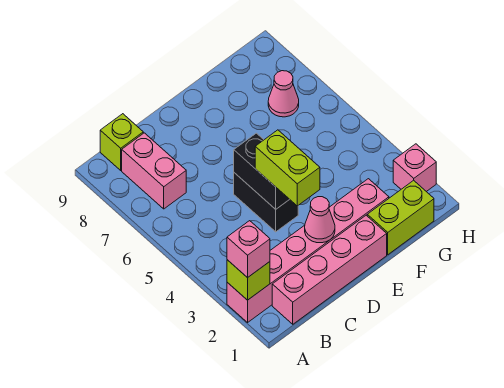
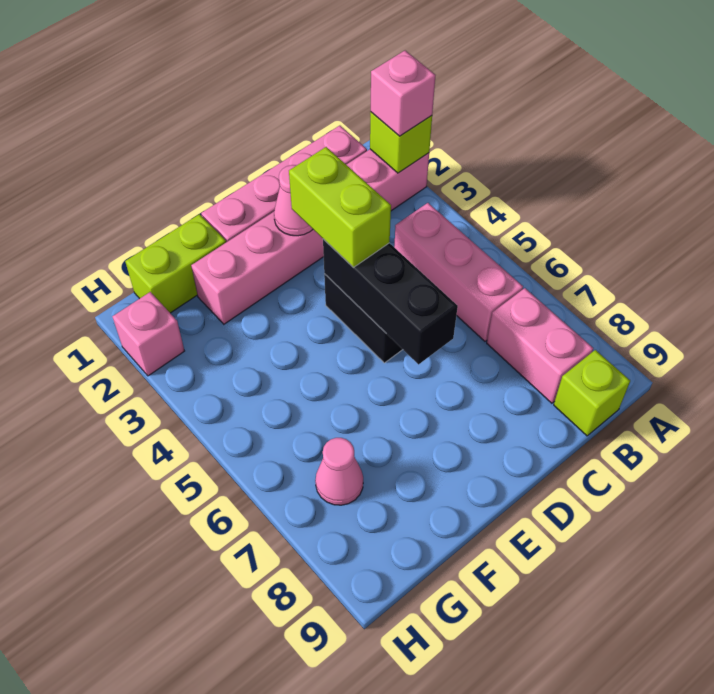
none -> pink brick B4:B6 level 1
black brick D4:D5 level 2 -> black brick D4:D6 level 2

